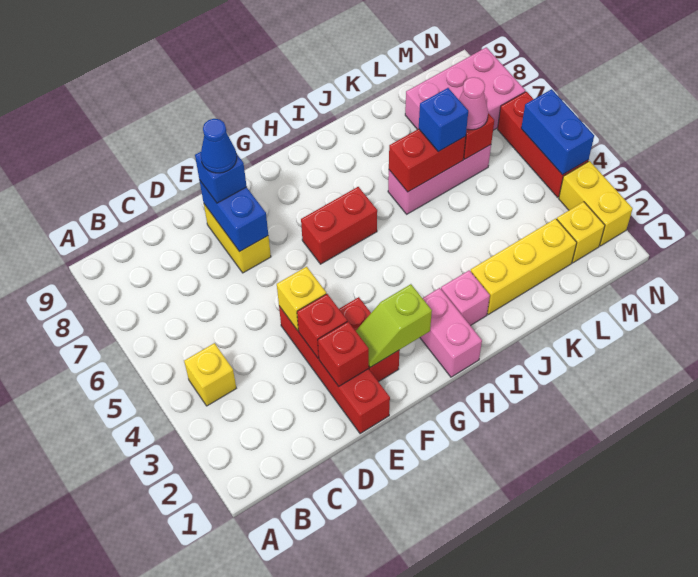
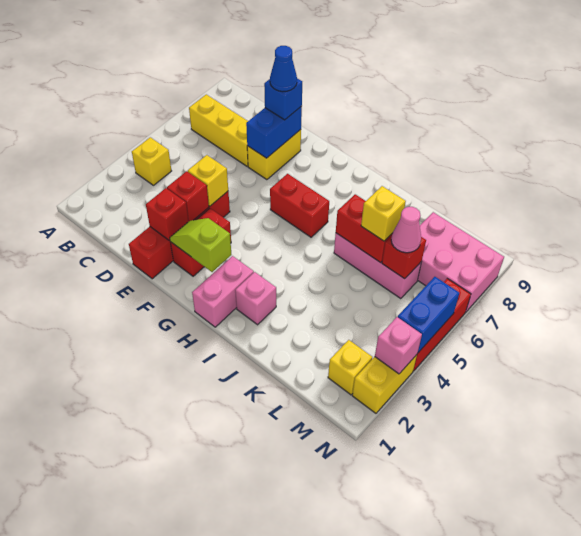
yellow brick J2:L2 level 1 -> yellow brick B7:D7 level 1
blue brick K6 level 3 -> yellow brick K6 level 3
none -> pink brick N3 level 2

